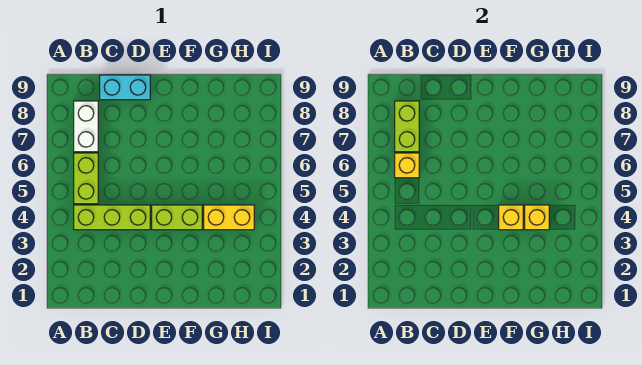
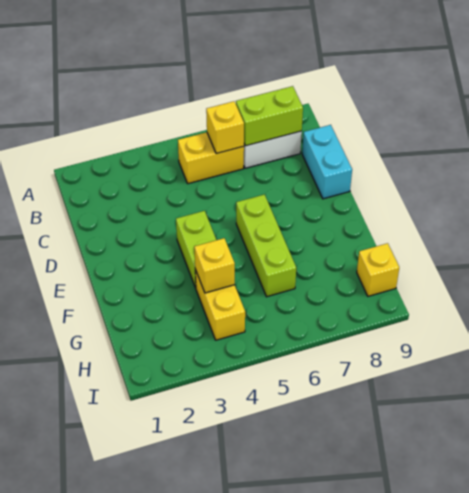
lime brick B4:D4 level 1 -> lime brick E6:G6 level 1
lime brick B5:B6 level 1 -> yellow brick B5:B6 level 1
yellow brick F4 level 2 -> yellow brick H9 level 1

